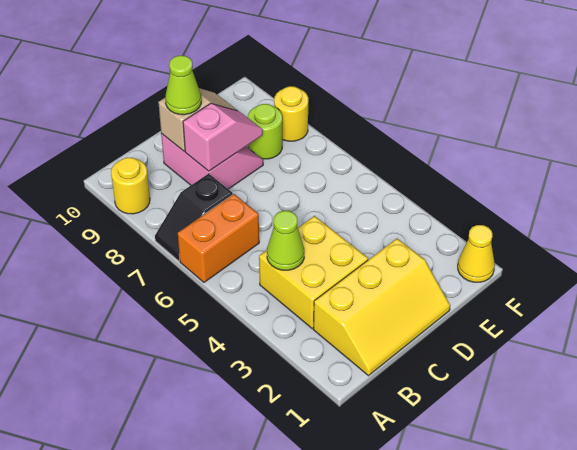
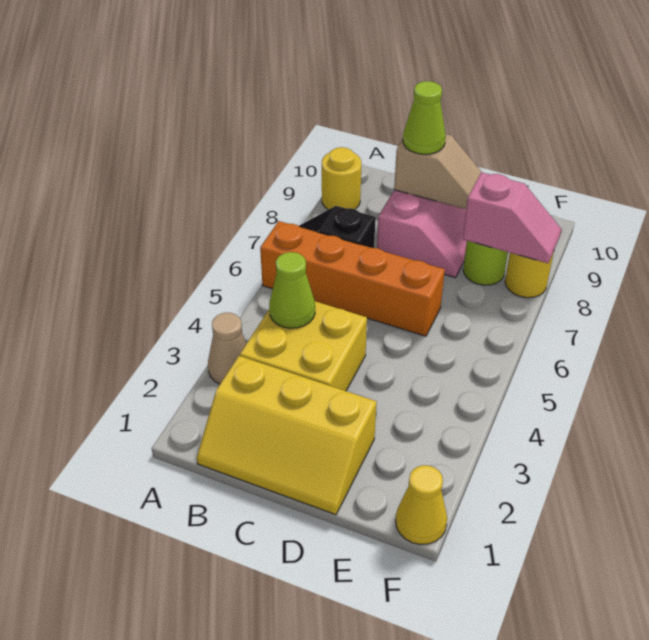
none -> tan cone A3 level 1
orange brick A6:B6 level 1 -> orange brick A6:D6 level 1
pink slope C8:D8 level 2 top C -> pink slope E8:F8 level 2 top E

